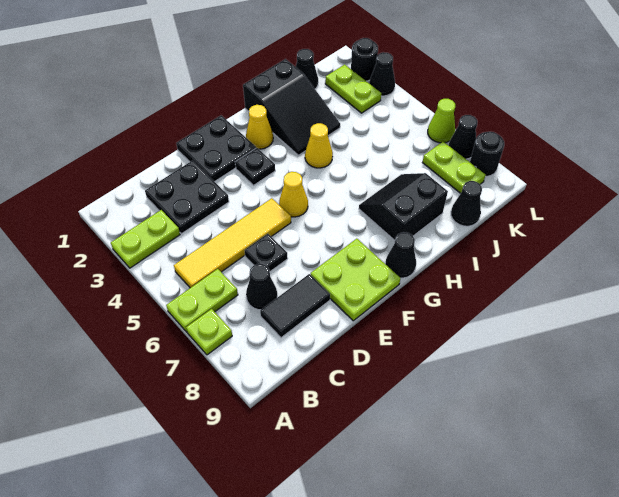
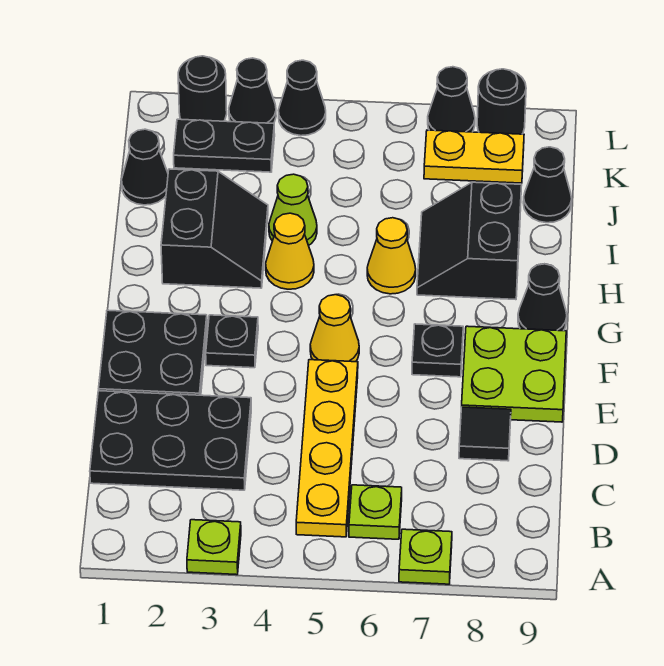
lime plate A3:B3 level 1 -> lime plate A3 level 1
lime plate A6:B6 level 1 -> lime plate B6 level 1
yellow tile B5:E5 level 1 -> yellow plate B5:E5 level 1
black plate C2:D3 level 1 -> black plate C1:D3 level 1
black cone C7 level 1 -> black cone L4 level 1
black tile C8:D8 level 1 -> black tile D8 level 1
black plate D6 level 1 -> black plate F7 level 1
yellow cone G2 level 1 -> yellow cone H6 level 1
black slope H1:I3 level 1 top 1 -> black slope H2:I3 level 1 top 2
lime plate K2:K3 level 1 -> black plate K2:K3 level 1
lime plate K7:K8 level 1 -> yellow plate K7:K8 level 1
lime cone L6 level 1 -> lime cone I4 level 1

